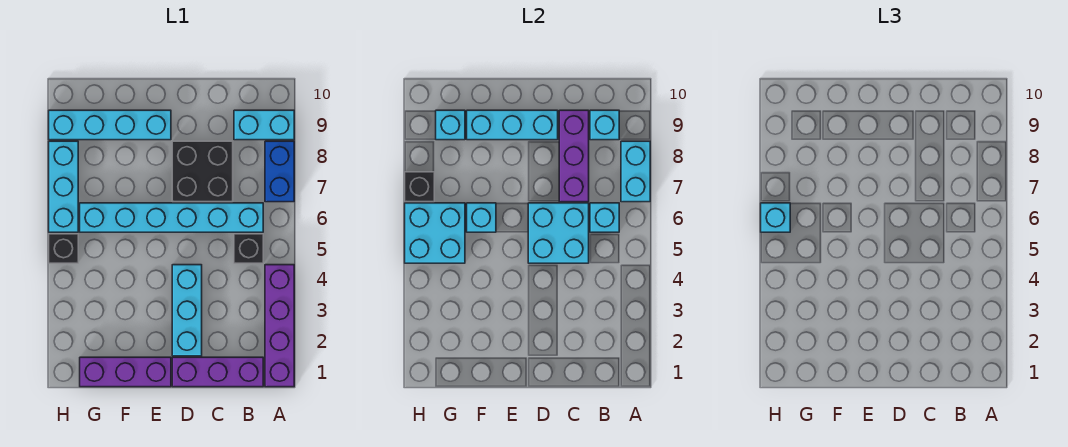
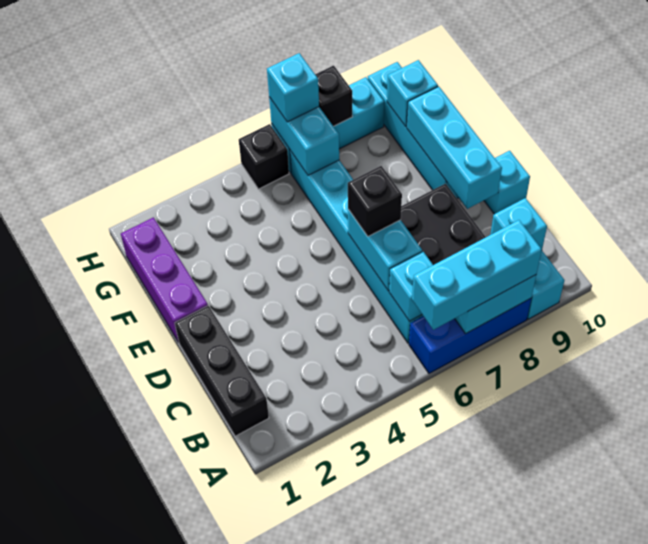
purple brick A1:A4 level 1 -> none
blue brick A7:A8 level 1 -> blue brick A6:A8 level 1
purple brick B1:D1 level 1 -> black brick B1:D1 level 1
black brick B5 level 1 -> black brick D6 level 3
cyan brick C5:D6 level 2 -> cyan brick C6:D6 level 2
purple brick C7:C9 level 2 -> none
cyan brick D2:D4 level 1 -> cyan brick A6:A8 level 3
cyan brick F6 level 2 -> cyan brick D10 level 1
cyan brick G5:H6 level 2 -> cyan brick G6:H6 level 2

